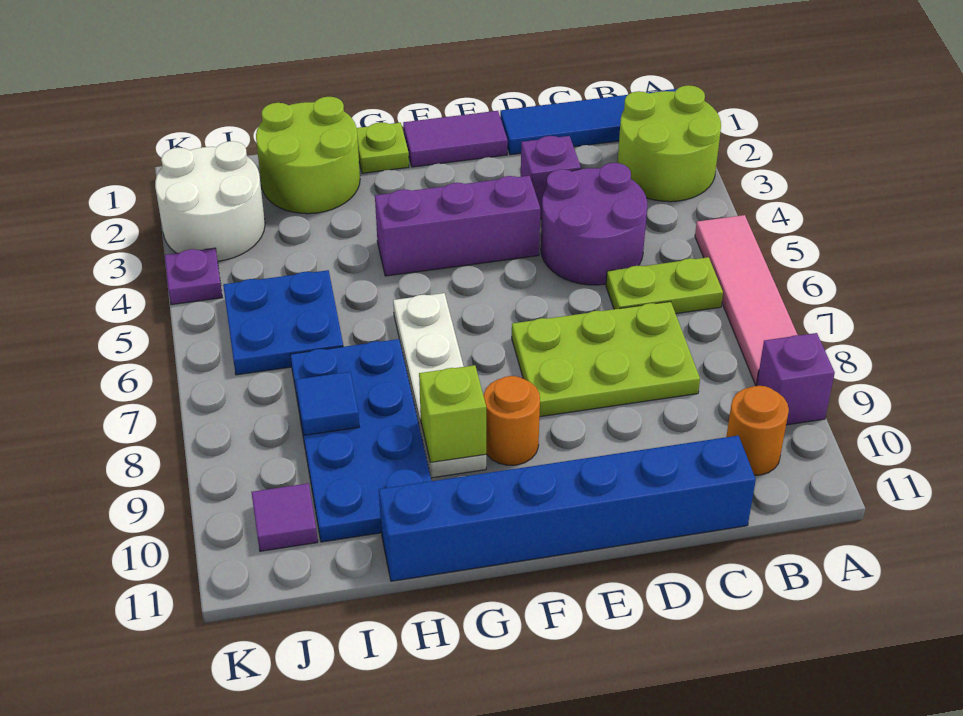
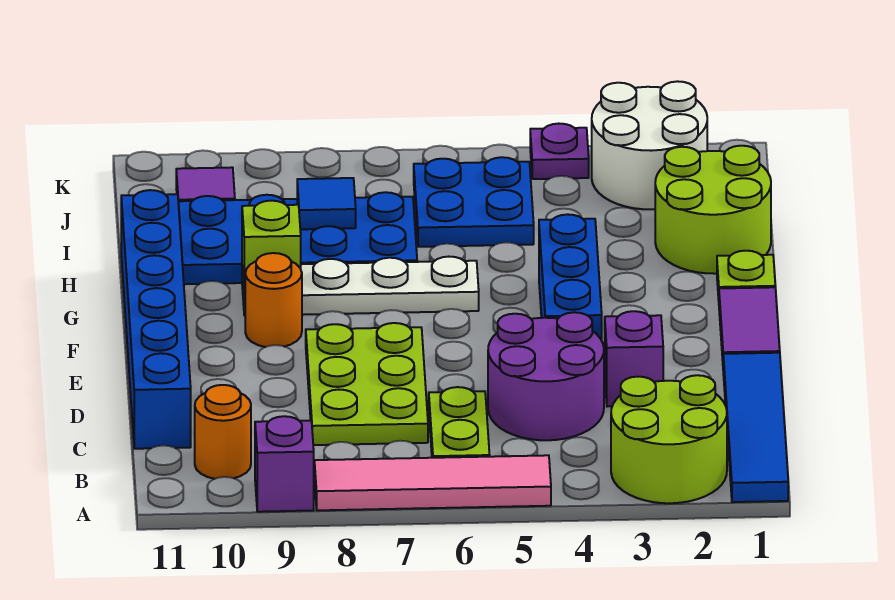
purple brick E4:G4 level 1 -> blue brick E4:G4 level 1

